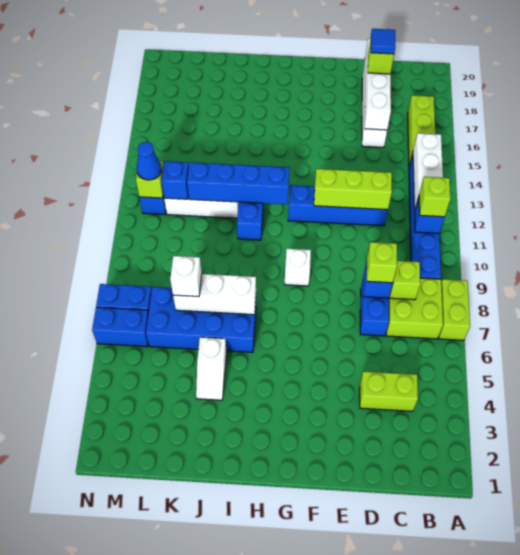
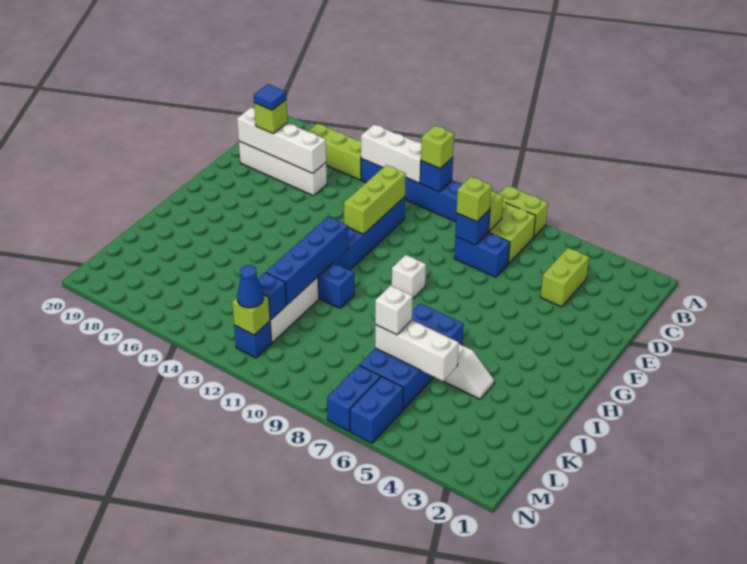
white brick I7:K7 level 2 -> white brick K5:K7 level 2

